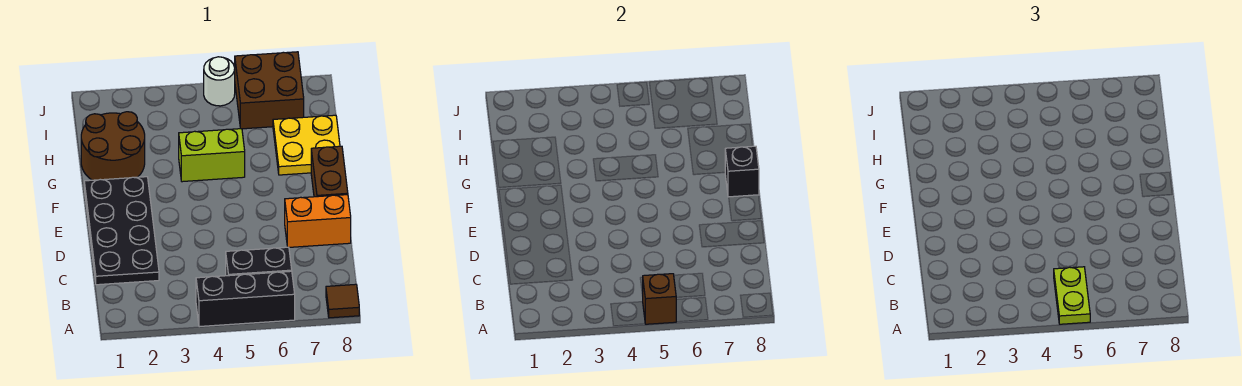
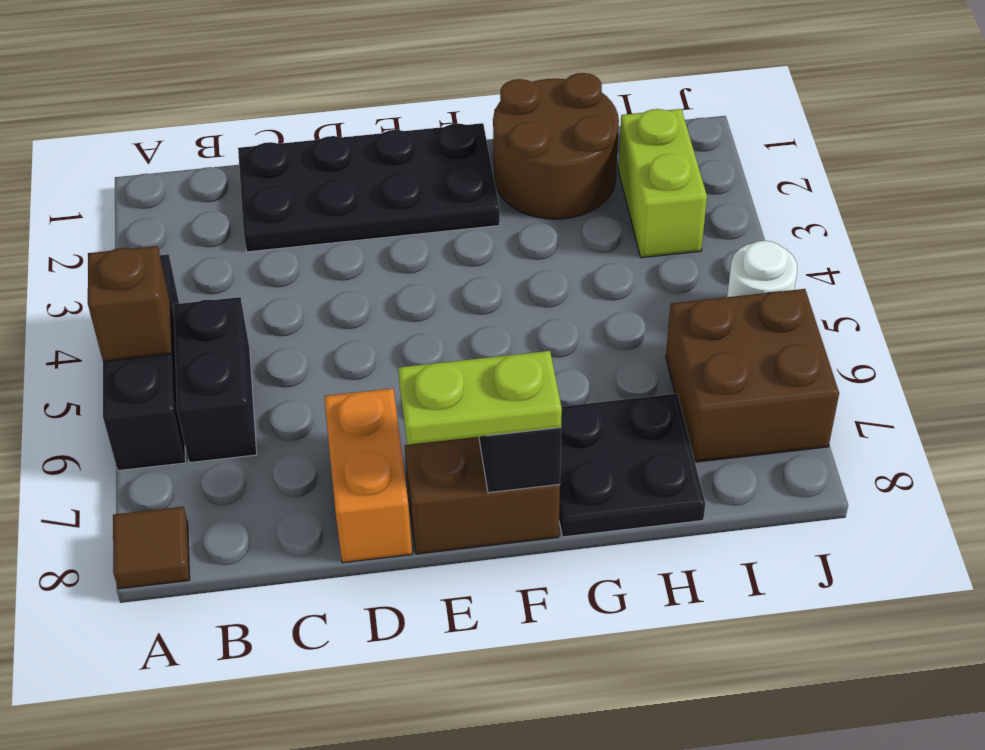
lime plate A5:B5 level 3 -> lime plate E8:F8 level 3
lime brick G4:G5 level 1 -> lime brick I2:I3 level 1
yellow plate G7:H8 level 1 -> black plate G7:H8 level 1

